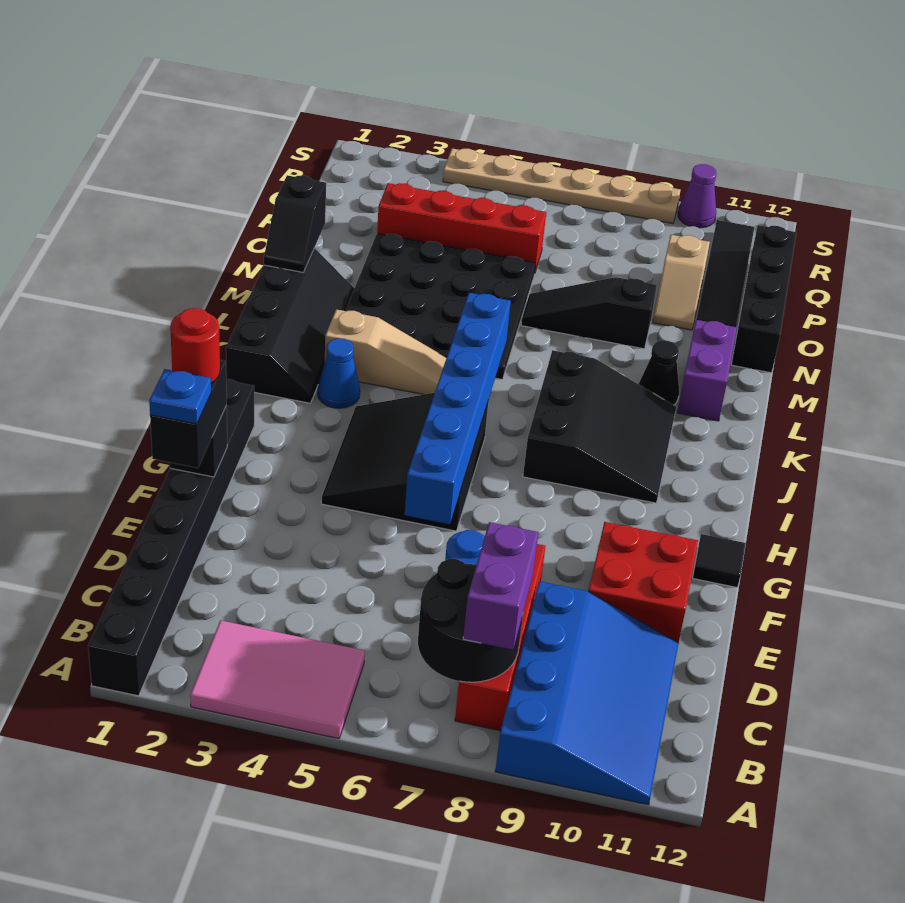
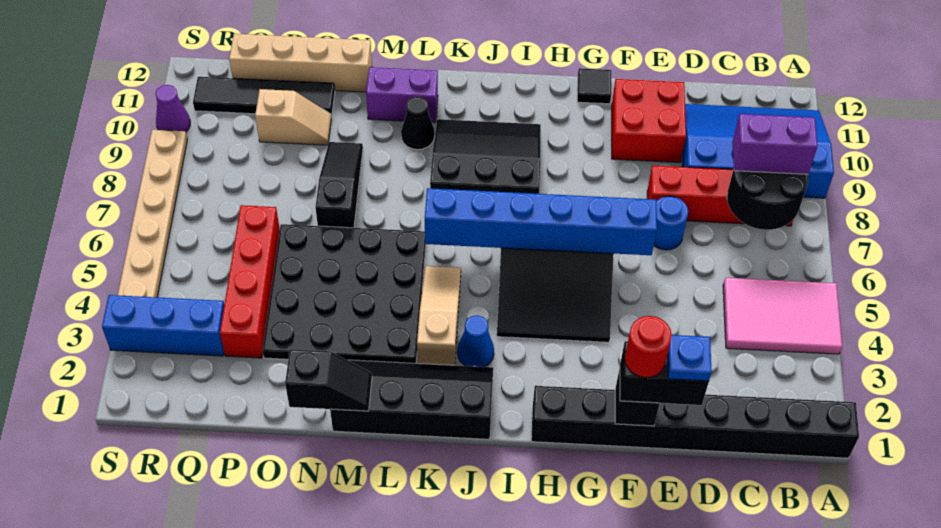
pink tile A3:B5 level 1 -> pink tile A4:C5 level 1
black slope N7:N9 level 1 top 9 -> black slope N7:N9 level 1 top 7
black brick N12:Q12 level 1 -> tan brick N12:Q12 level 1
none -> blue brick Q3:S3 level 1

